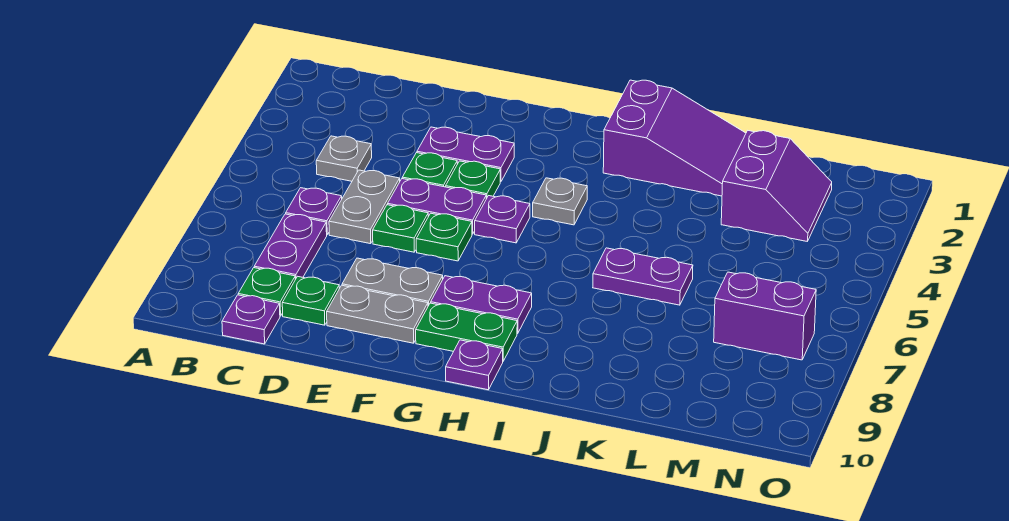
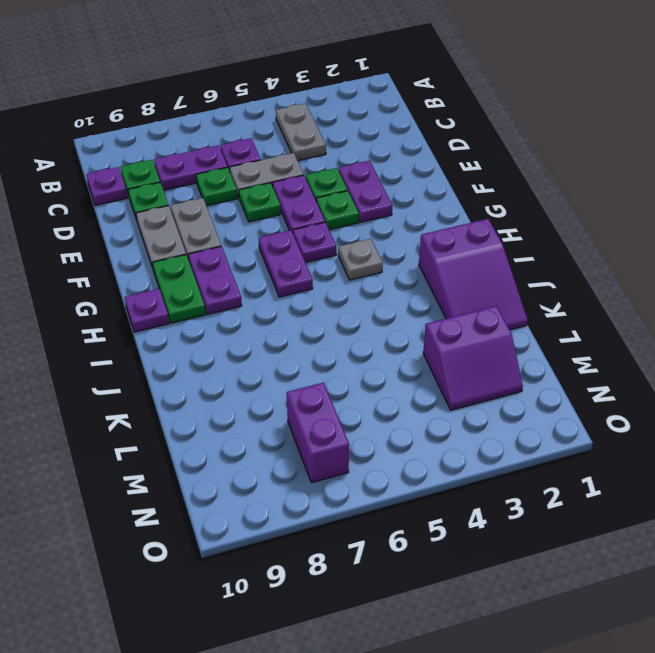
grey plate C4 level 1 -> grey plate B4:C4 level 1
green plate F6 level 1 -> green plate D7 level 1
purple plate J6:K6 level 1 -> purple plate G6:H6 level 1

